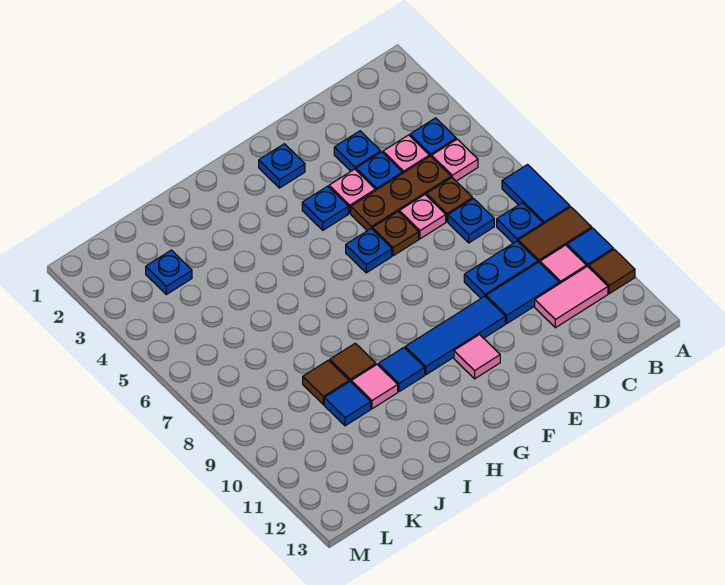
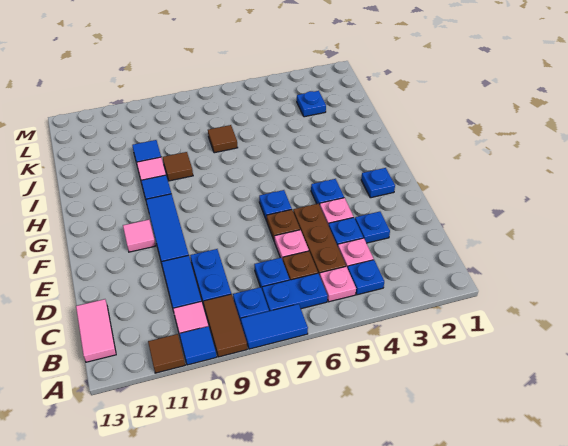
none -> blue plate B6:B7 level 1
pink tile B11:C11 level 1 -> pink tile B13:C13 level 1
brown tile J9 level 1 -> brown tile J7 level 1

